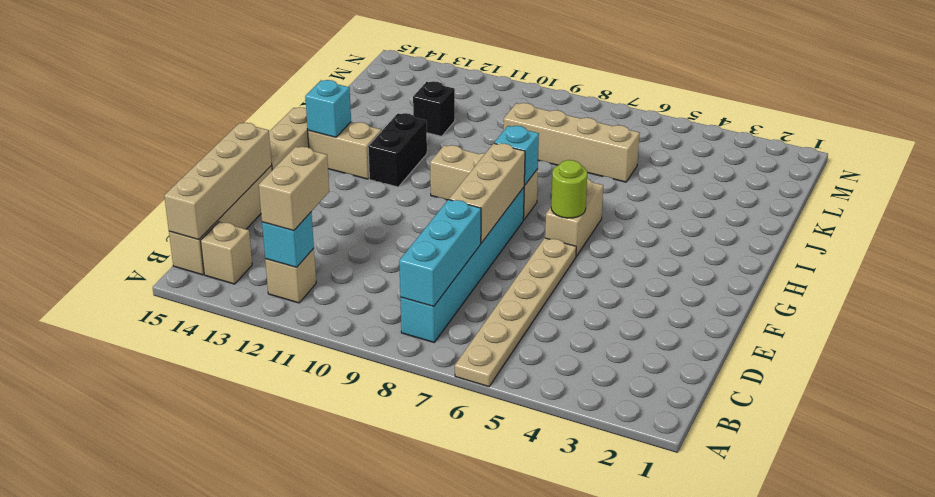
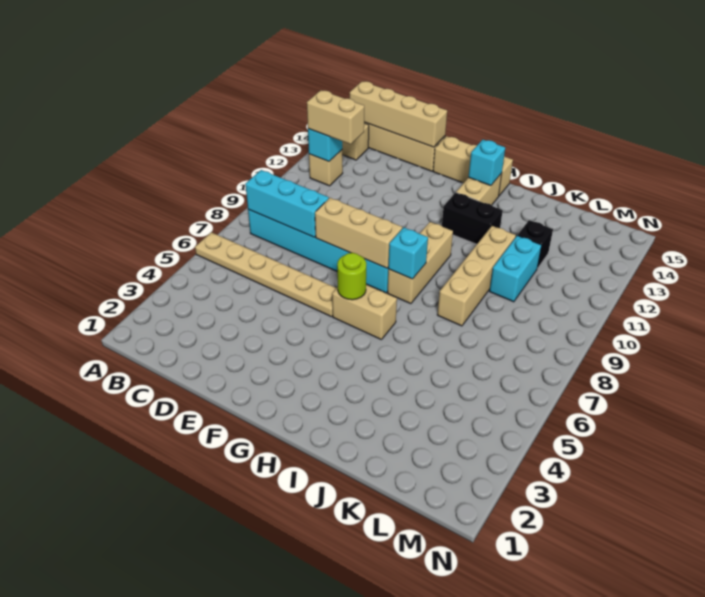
tan brick K6:K9 level 1 -> tan brick J8:J11 level 1
none -> cyan brick K10:K11 level 1

